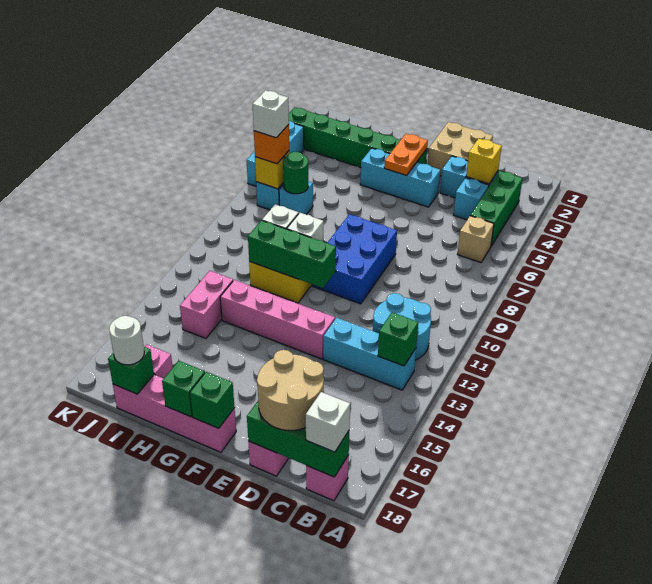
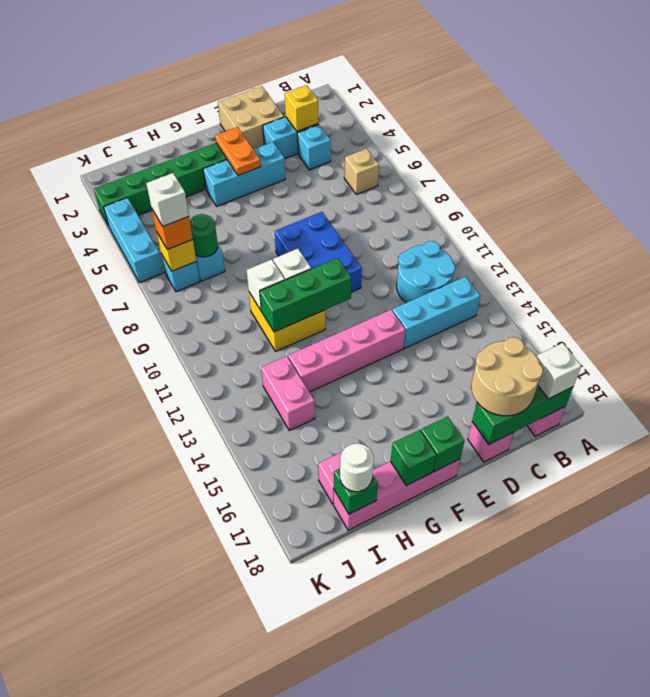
green brick B3:B5 level 1 -> none
green brick B13 level 2 -> none

